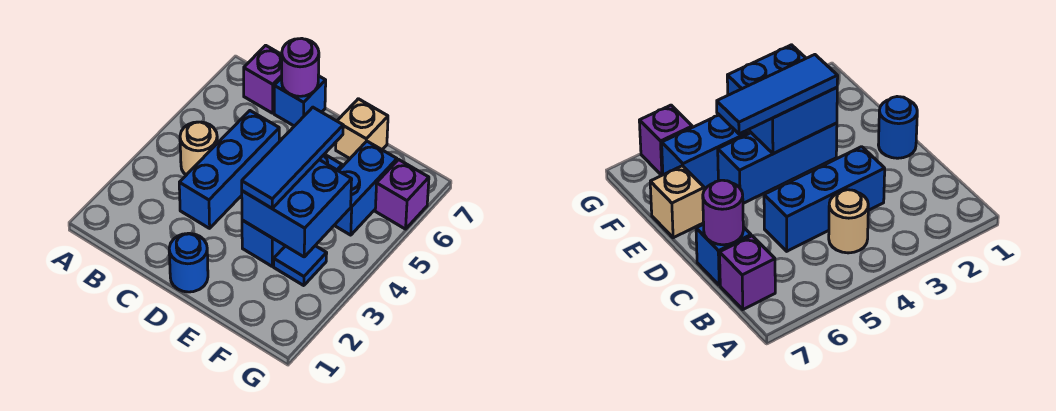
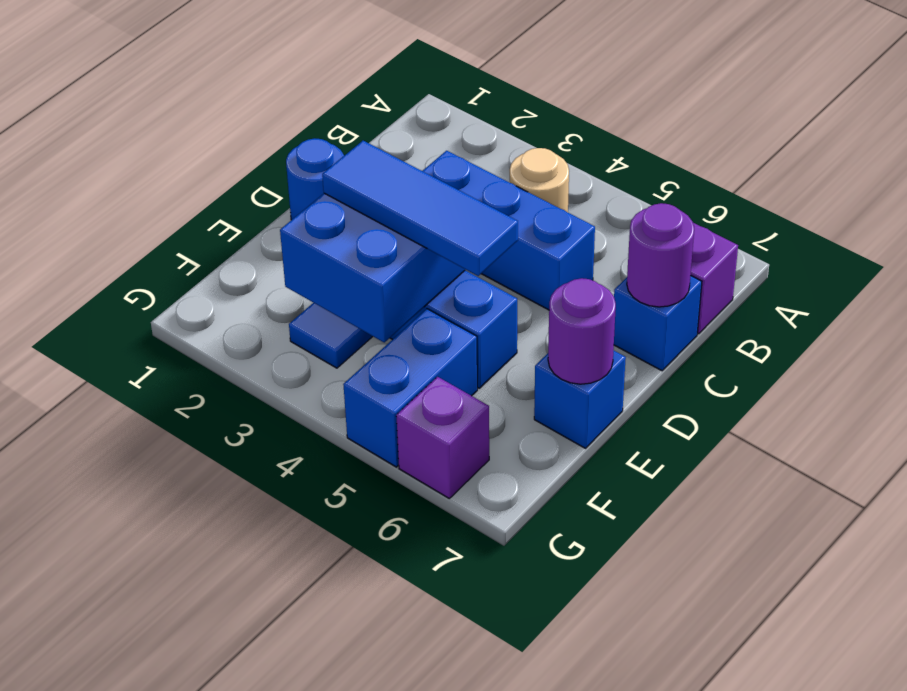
tan brick E7 level 1 -> blue brick E7 level 1
none -> purple round brick E7 level 2
blue brick F5:F6 level 1 -> blue brick F5:G5 level 1

